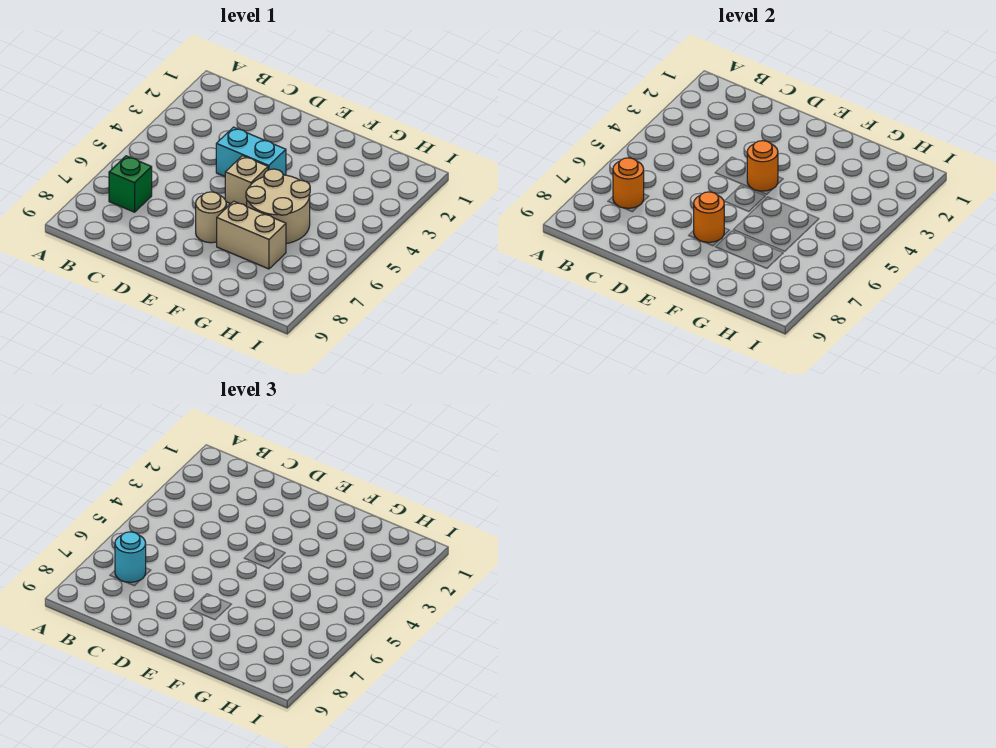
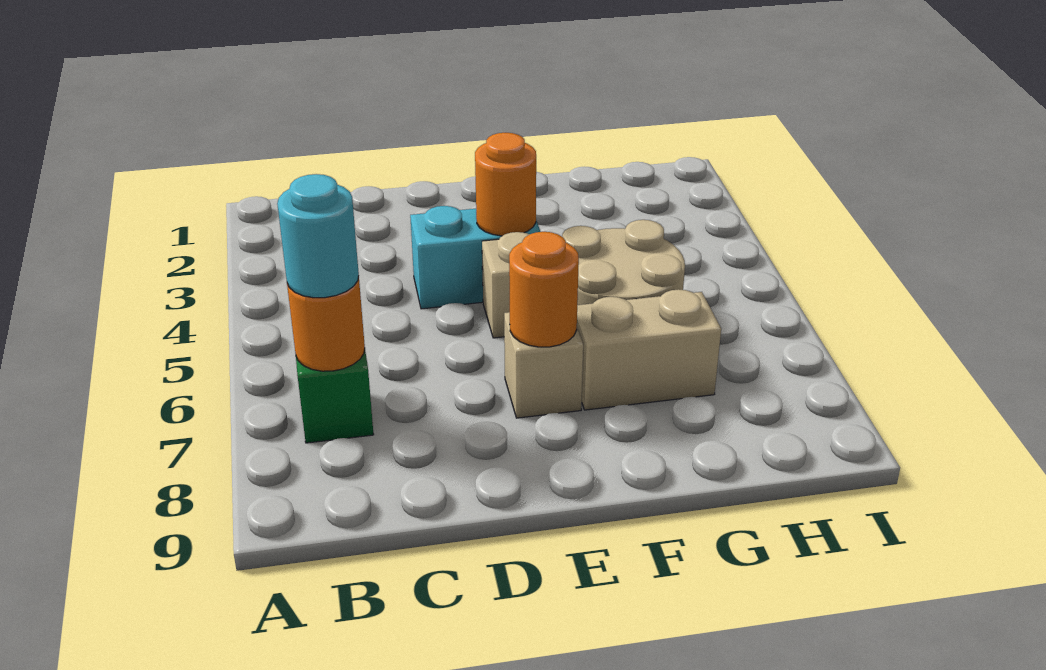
tan round brick E7 level 1 -> tan brick E7 level 1

